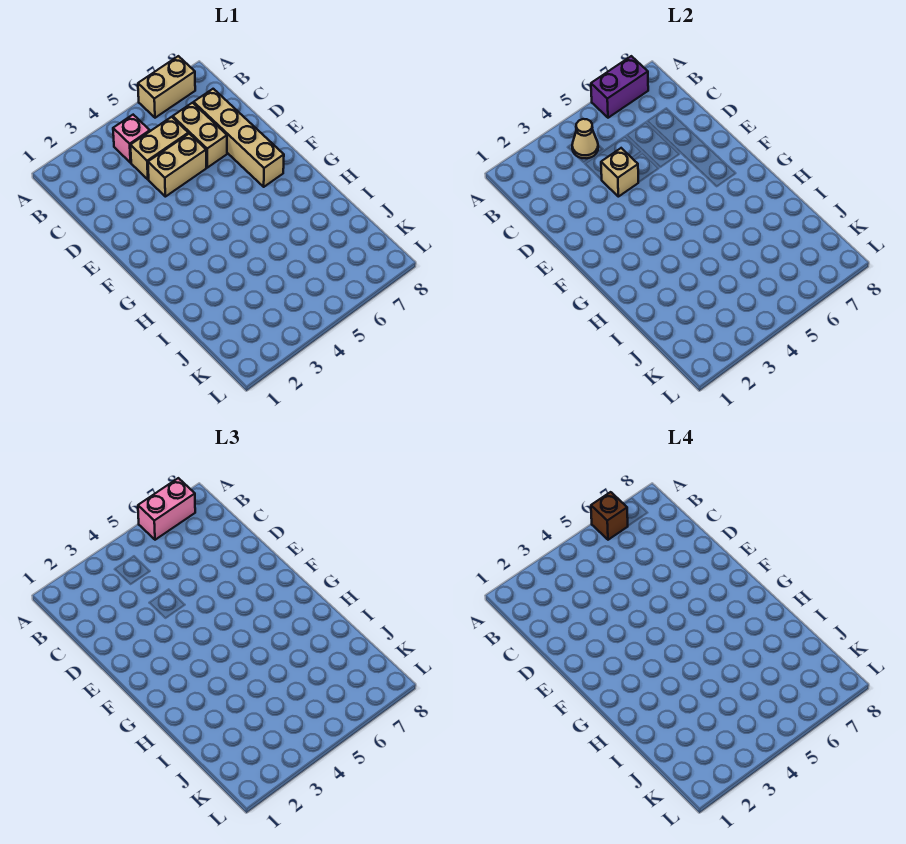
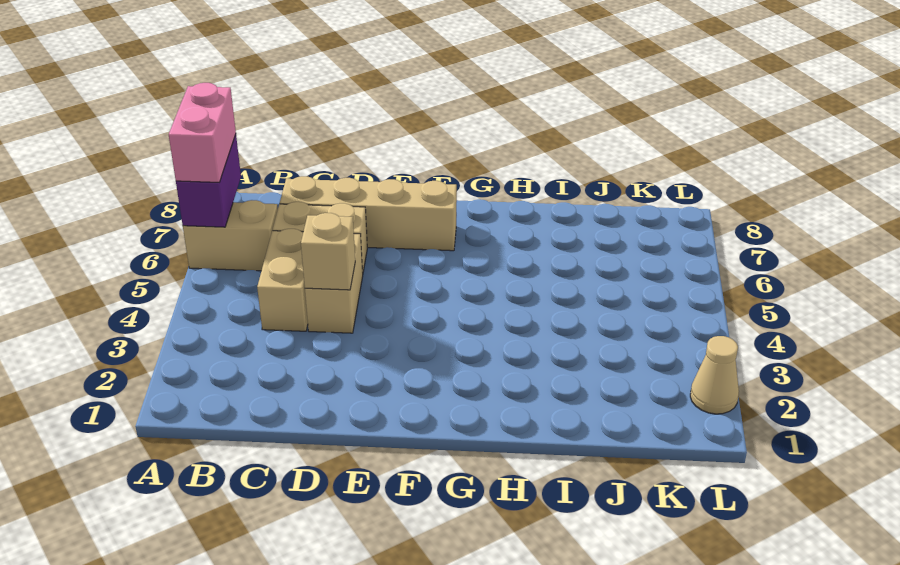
tan brick A6:A7 level 1 -> tan brick A6:B6 level 1
brown brick A6 level 4 -> none
pink brick B4 level 1 -> none
tan cone B4 level 2 -> tan cone L2 level 1

